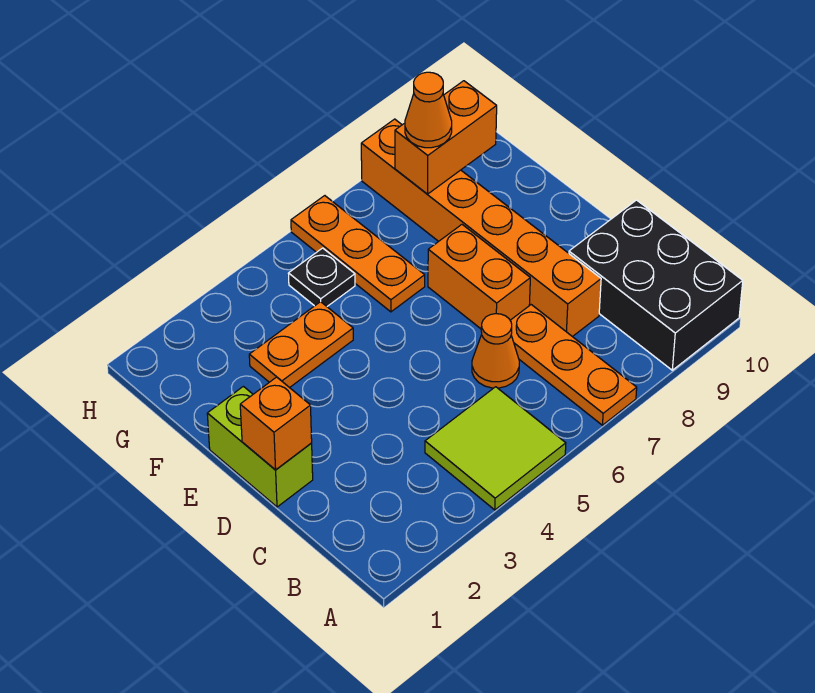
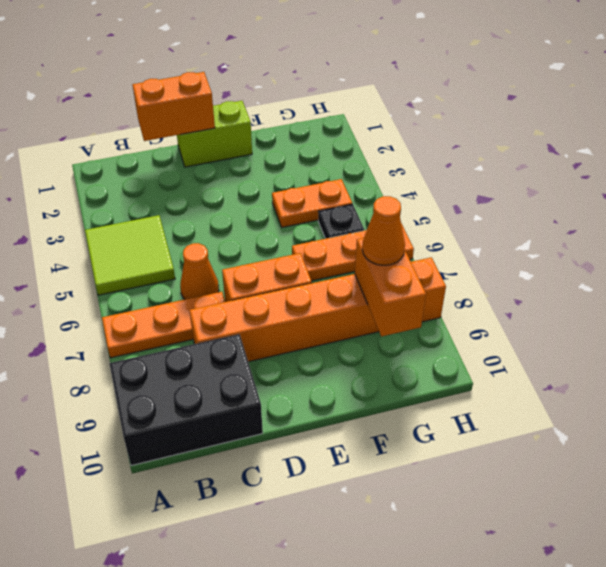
orange brick D1 level 2 -> orange brick C1:D1 level 2
orange plate F3:F4 level 1 -> orange plate F4:G4 level 1

